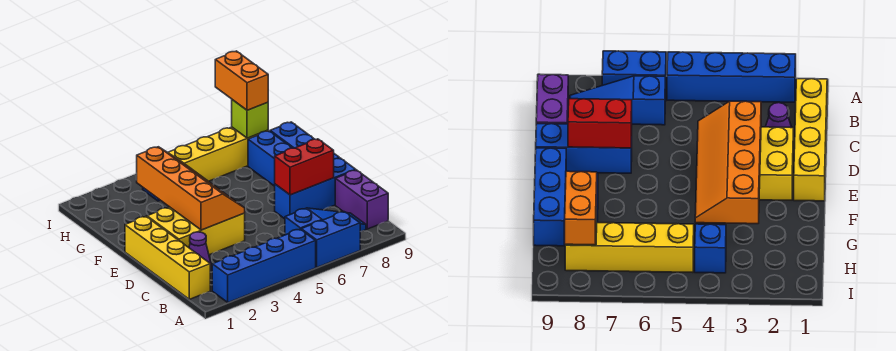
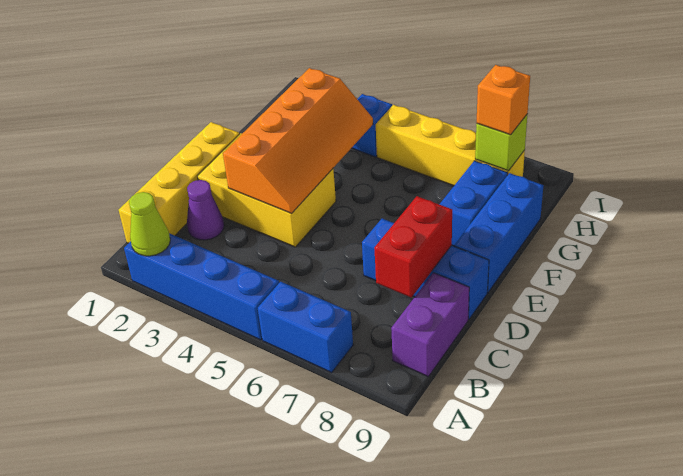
none -> lime cone A2 level 2
blue slope B6:B8 level 1 top 6 -> none
red brick D7:D8 level 2 -> red brick C8:D8 level 2
orange brick H8:I8 level 3 -> orange brick H8 level 3

